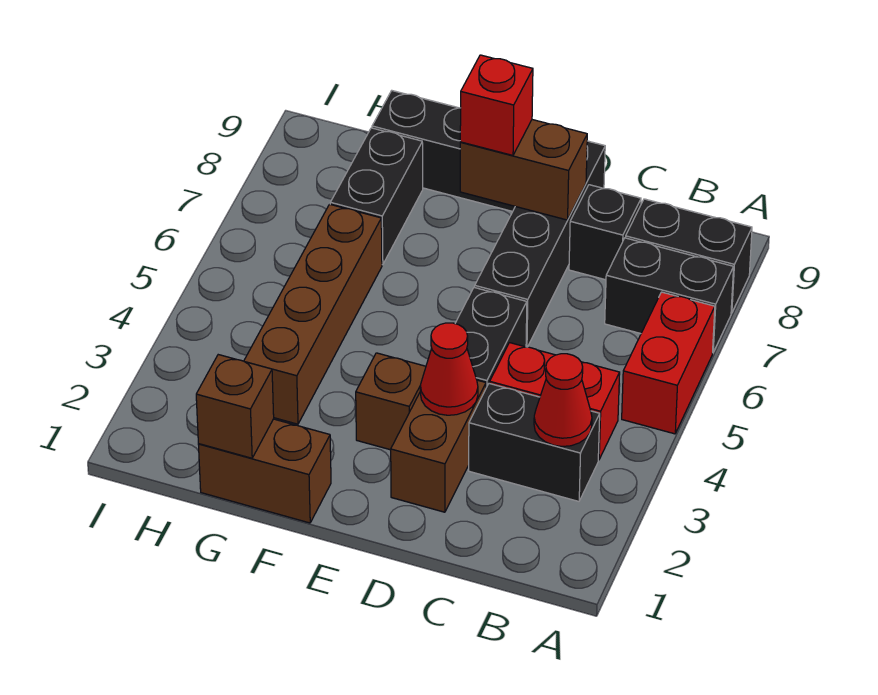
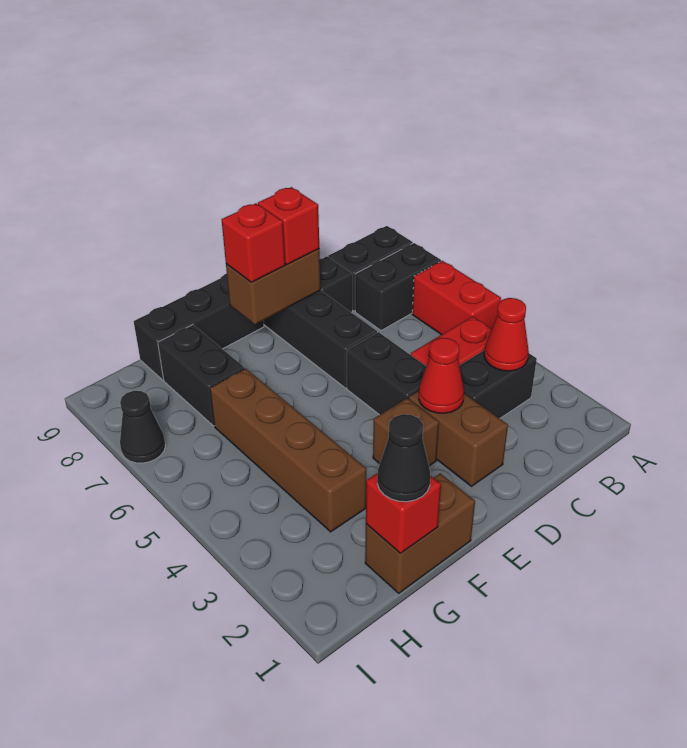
none -> red brick D8 level 3
brown brick G1 level 2 -> red brick G1 level 2
none -> black cone G1 level 3
none -> black cone I7 level 1

